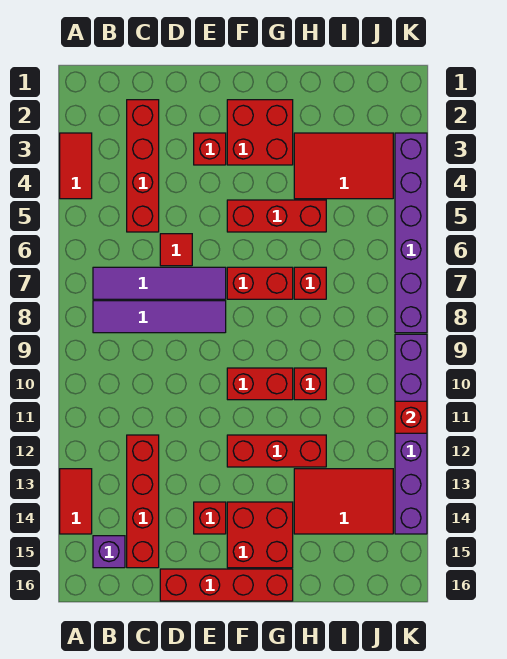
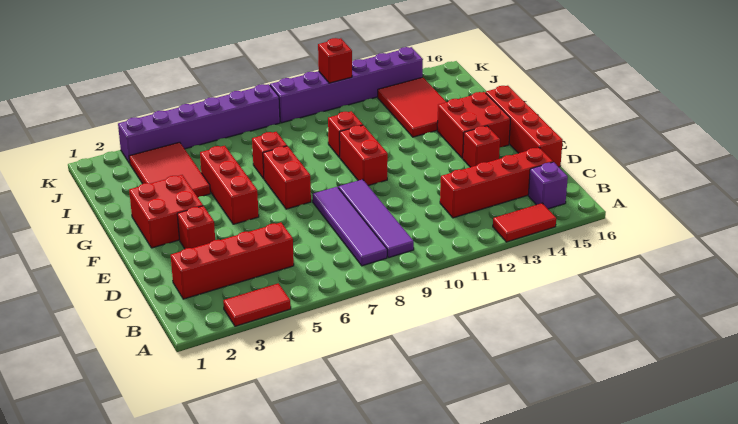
purple tile B7:E7 level 1 -> purple tile B9:E9 level 1
red tile D6 level 1 -> none
red brick F12:H12 level 1 -> none

